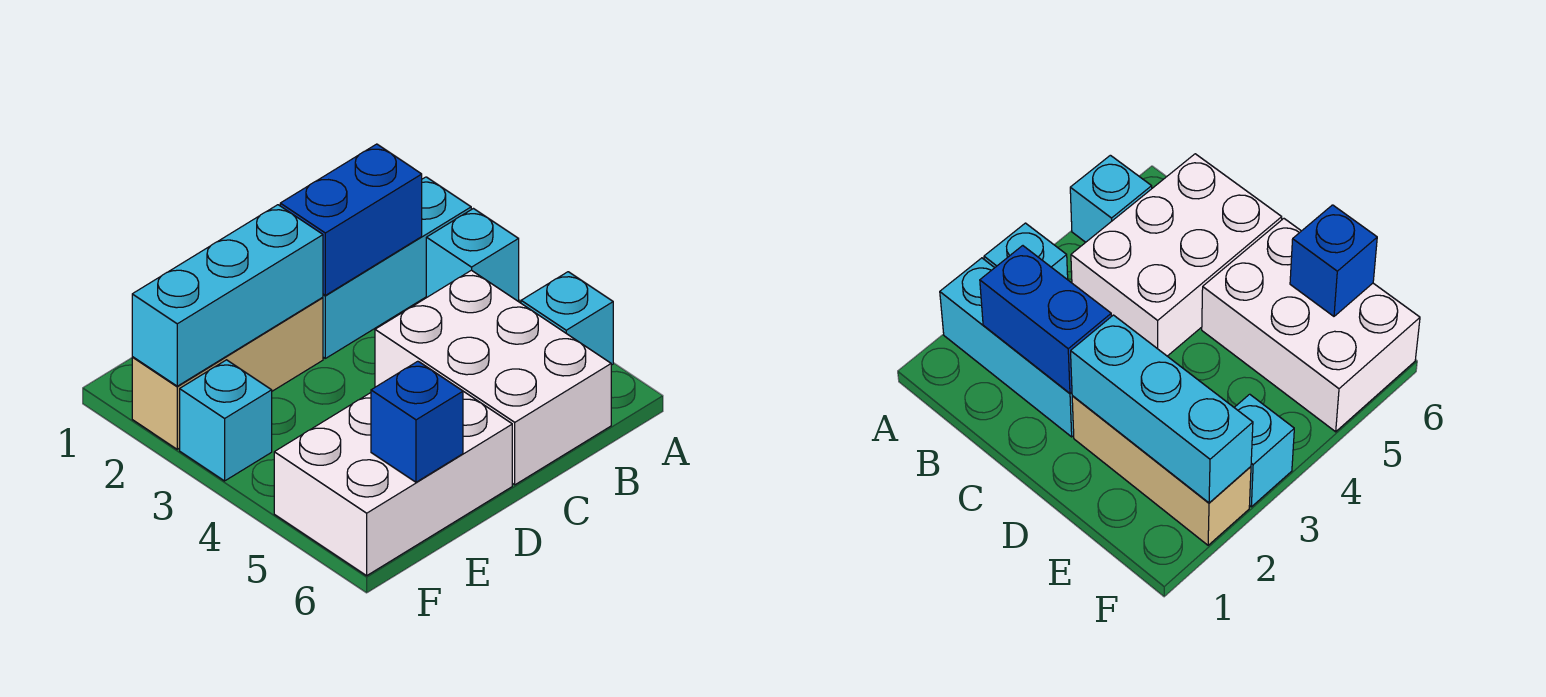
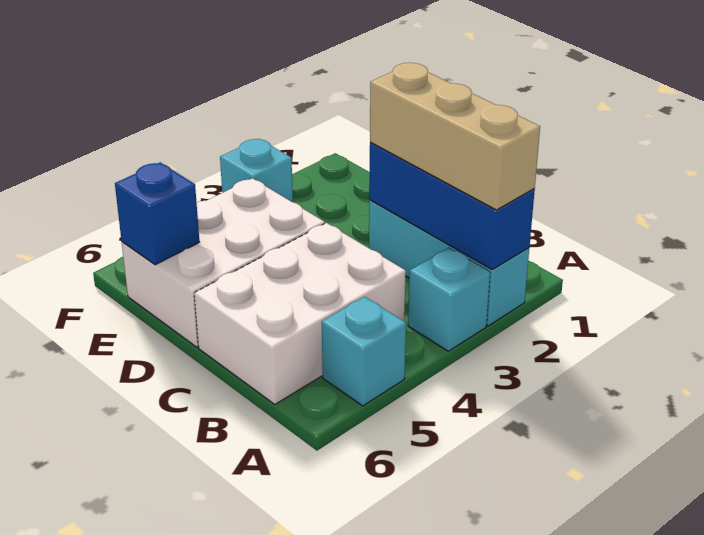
blue brick B2:C2 level 2 -> blue brick A2:C2 level 2
tan brick D2:F2 level 1 -> tan brick A2:C2 level 3
cyan brick D2:F2 level 2 -> none
white brick D5:F6 level 1 -> white brick D4:E6 level 1

